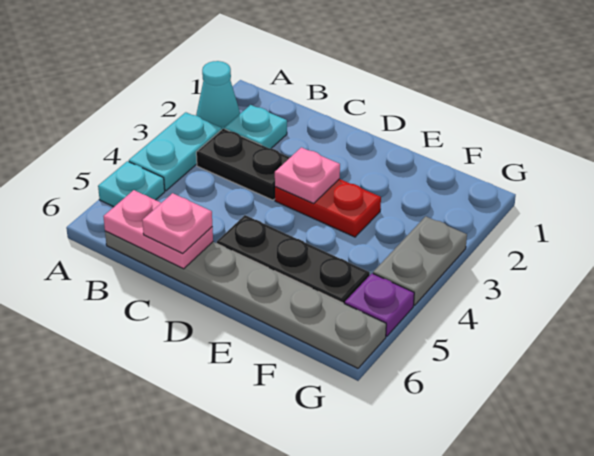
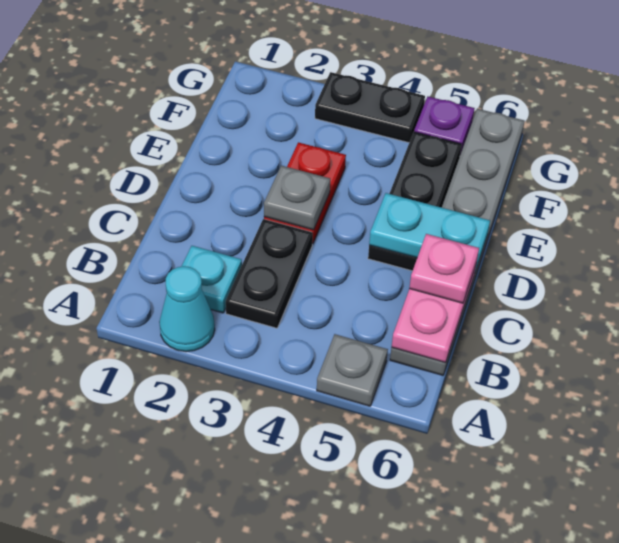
cyan plate A3:A4 level 1 -> cyan plate D5:D6 level 2
cyan plate A5 level 1 -> grey plate A5 level 1
pink plate D3 level 2 -> grey plate D3 level 2
grey plate G3:G4 level 1 -> black plate G3:G4 level 1

